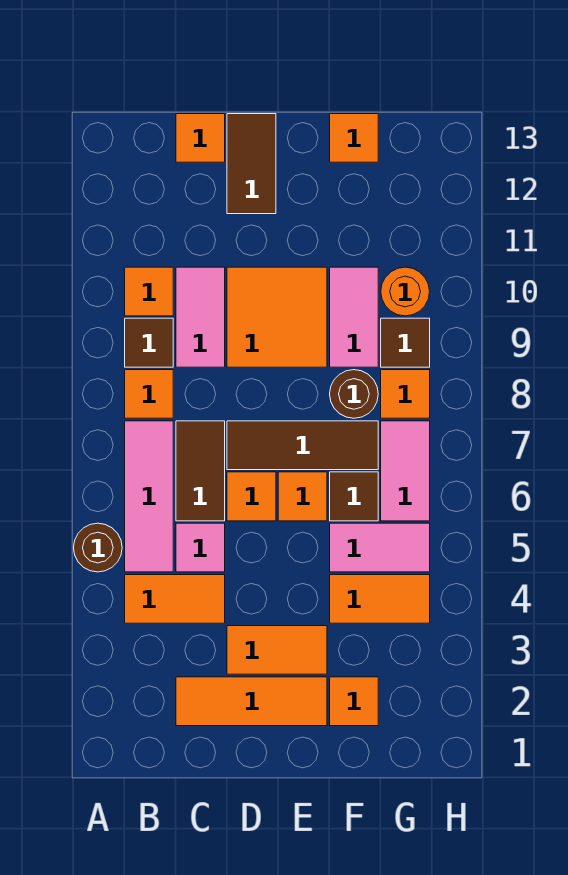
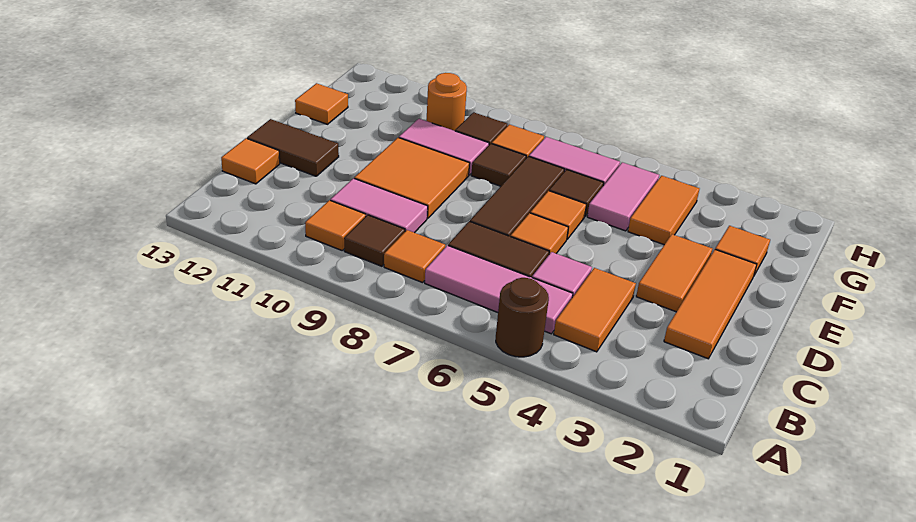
brown round brick F8 level 1 -> brown tile F8 level 1

